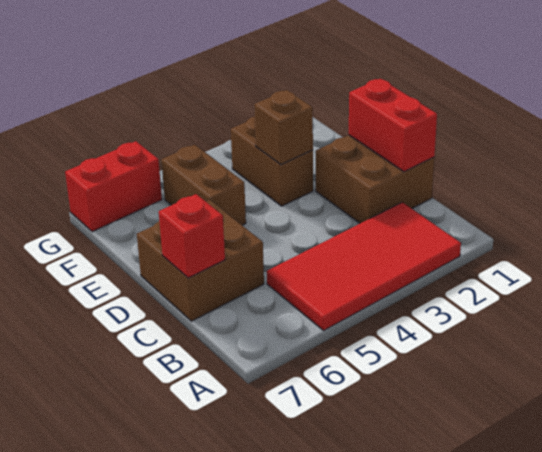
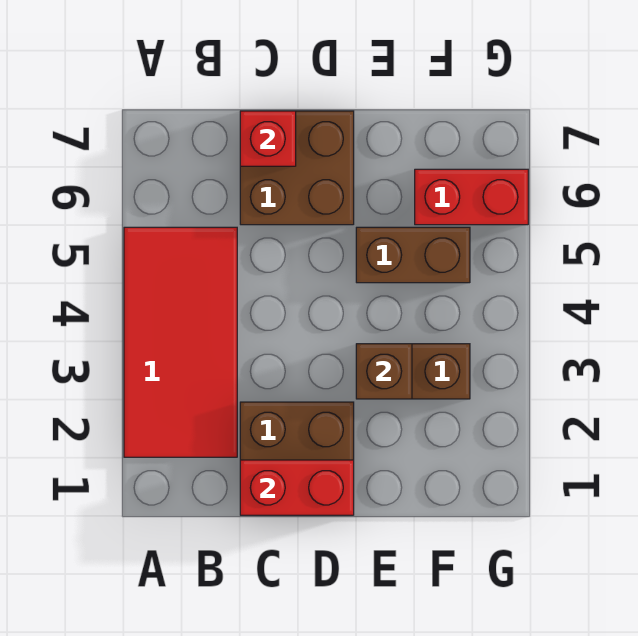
red brick G6:G7 level 1 -> red brick F6:G6 level 1

